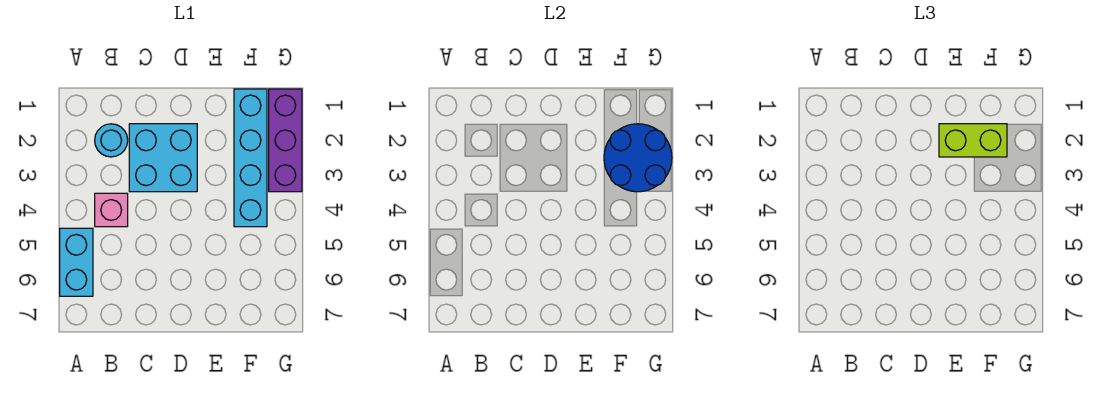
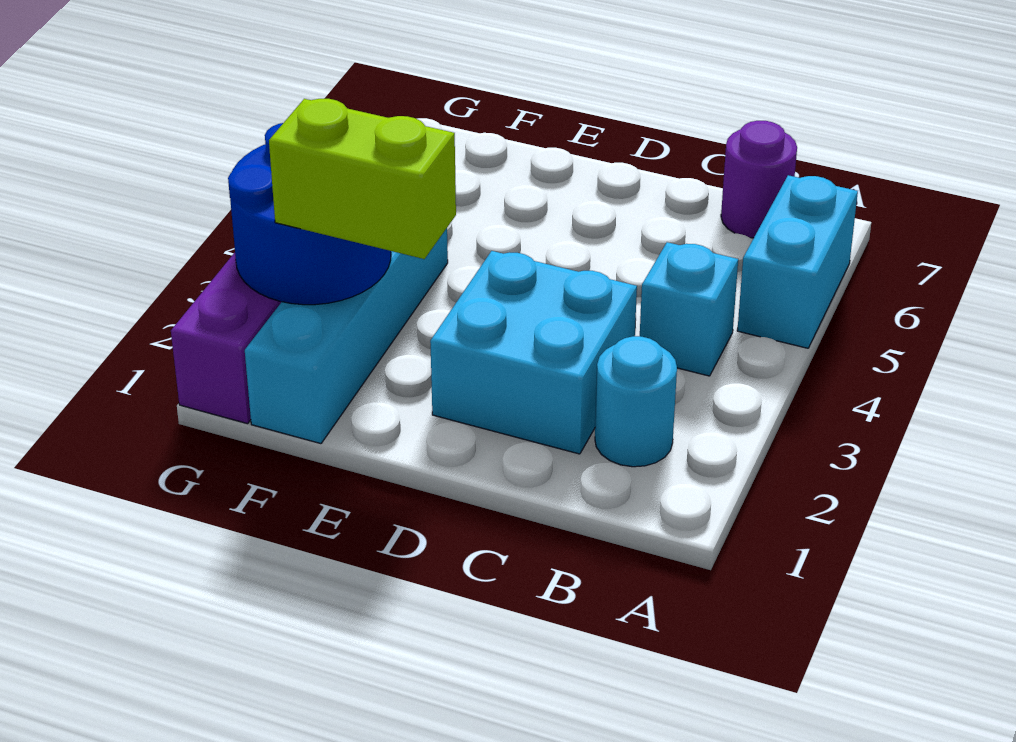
pink brick B4 level 1 -> cyan brick B4 level 1
none -> purple round brick B7 level 1

